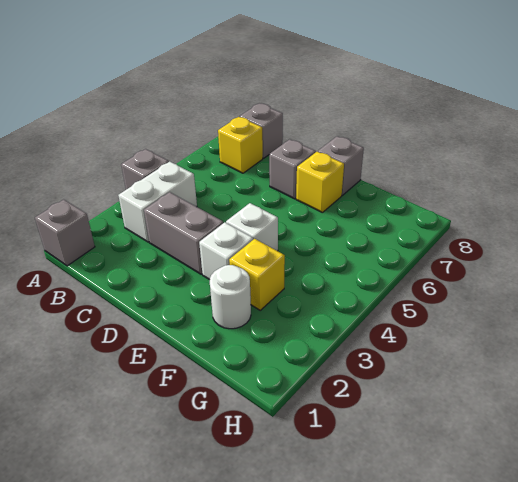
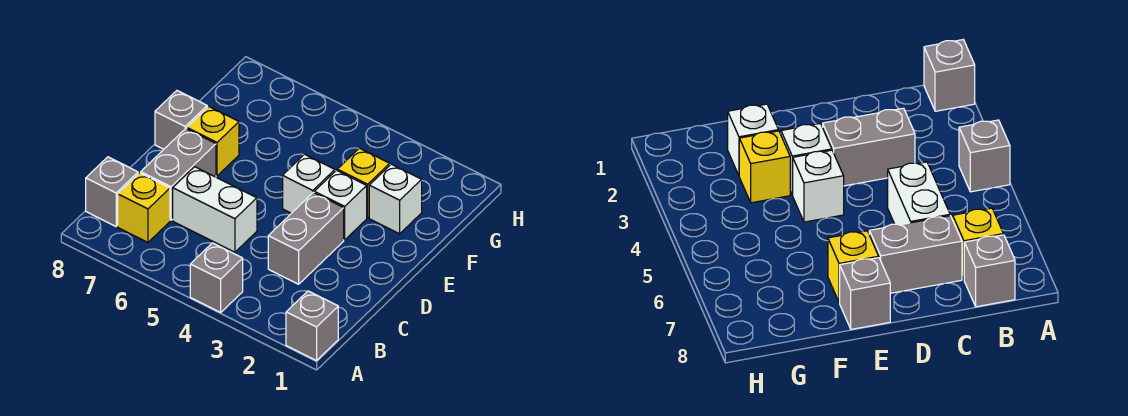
white brick B3:B4 level 1 -> white brick C5:C6 level 1
grey brick D7 level 1 -> grey brick C7:D7 level 1
white round brick F2 level 1 -> white brick F2 level 1

